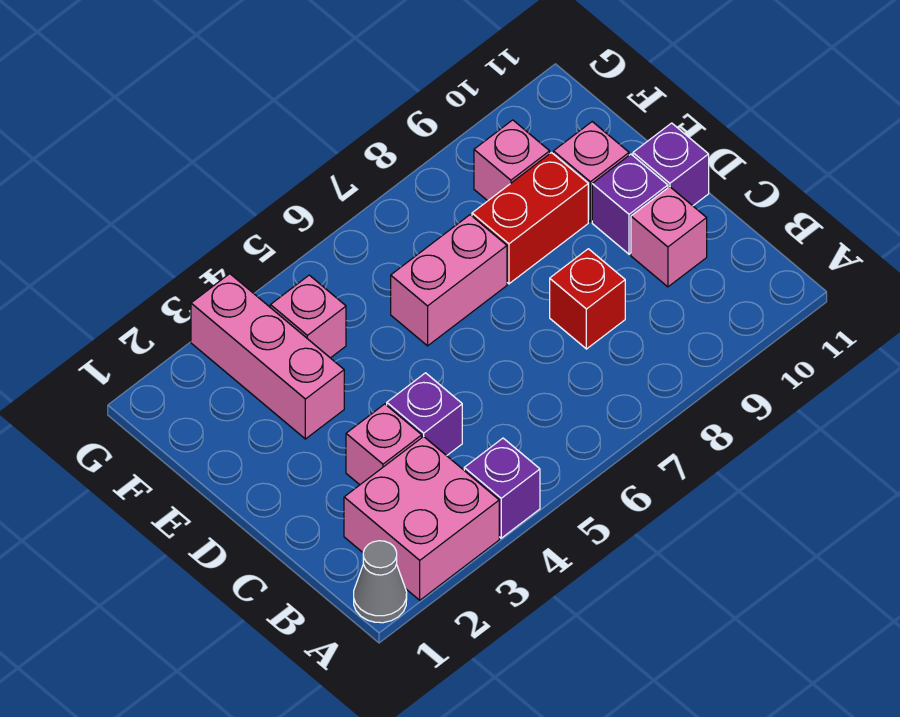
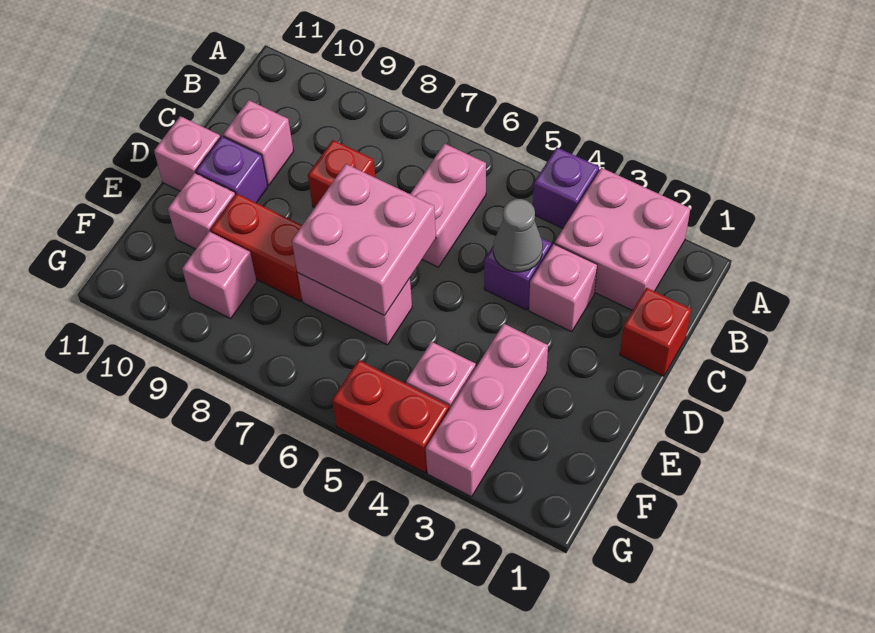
grey cone A1 level 1 -> grey cone C4 level 2
none -> pink brick B6:C6 level 1
none -> red brick C1 level 1
none -> pink brick D6:E7 level 2
purple brick D11 level 1 -> pink brick D11 level 1
none -> red brick G4:G5 level 1

